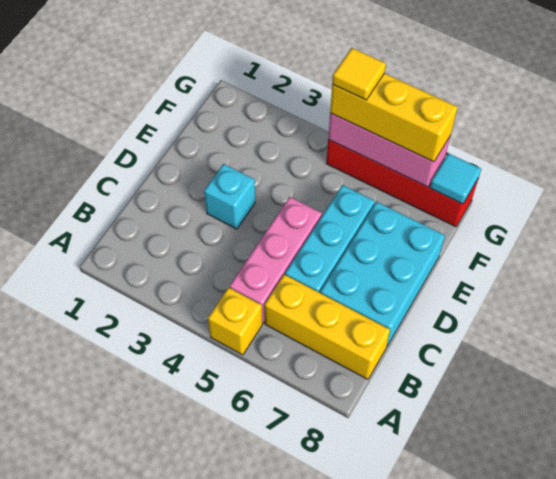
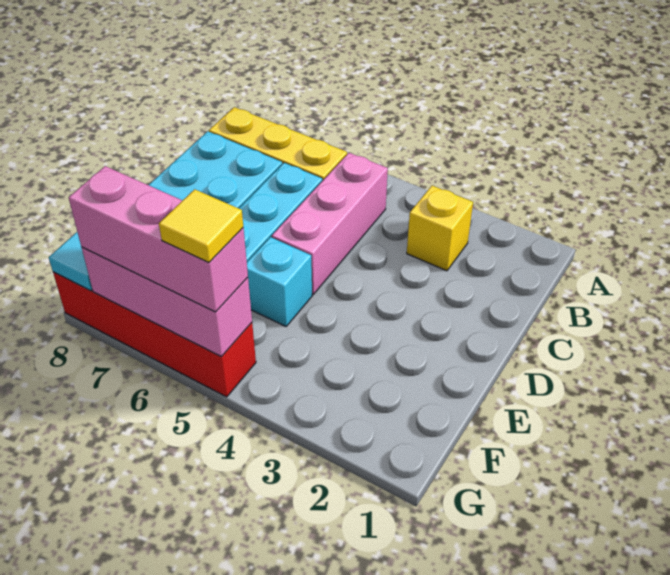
yellow brick A5 level 1 -> yellow brick B3 level 1
cyan brick D3 level 1 -> cyan brick E5 level 1
yellow brick G5:G7 level 3 -> pink brick G5:G7 level 3

